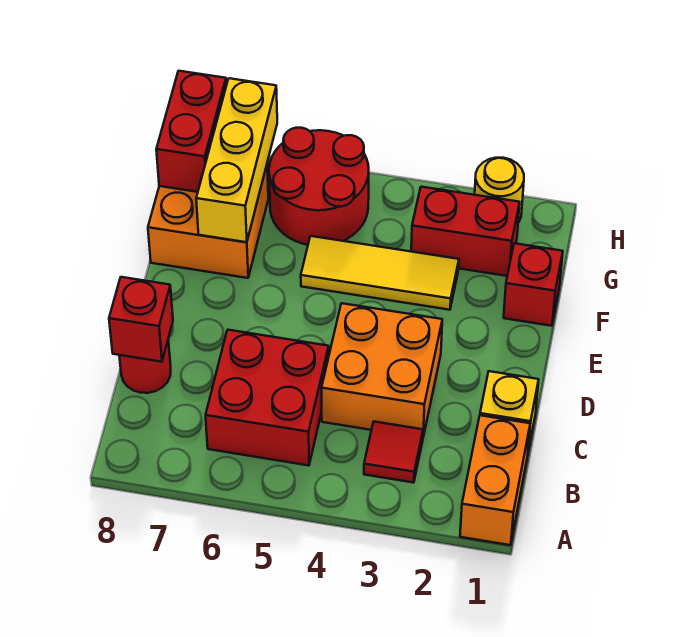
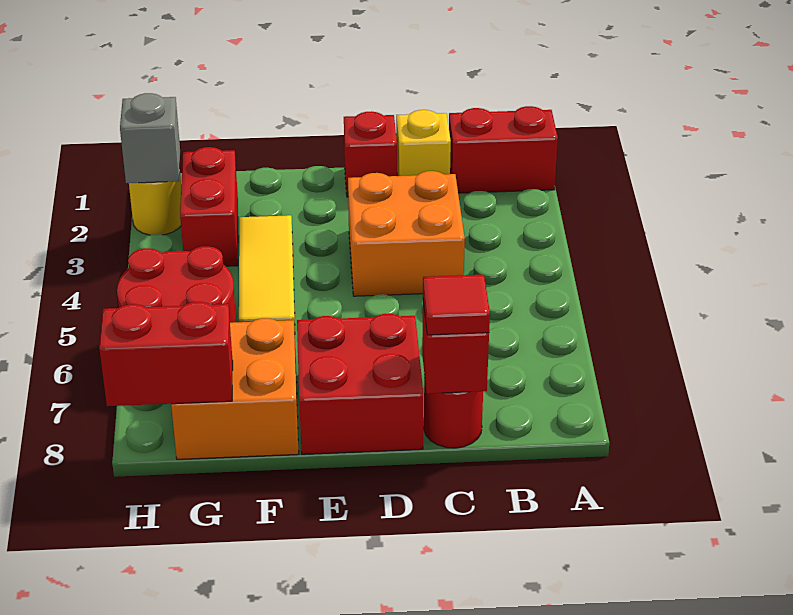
orange brick A1:B1 level 1 -> red brick A1:B1 level 1
red tile B3 level 1 -> red tile C8 level 3
red brick B5:C6 level 1 -> red brick D7:E8 level 1
red brick F1 level 1 -> red brick D1 level 1
yellow brick F7:H7 level 2 -> none
none -> grey brick H2 level 2

